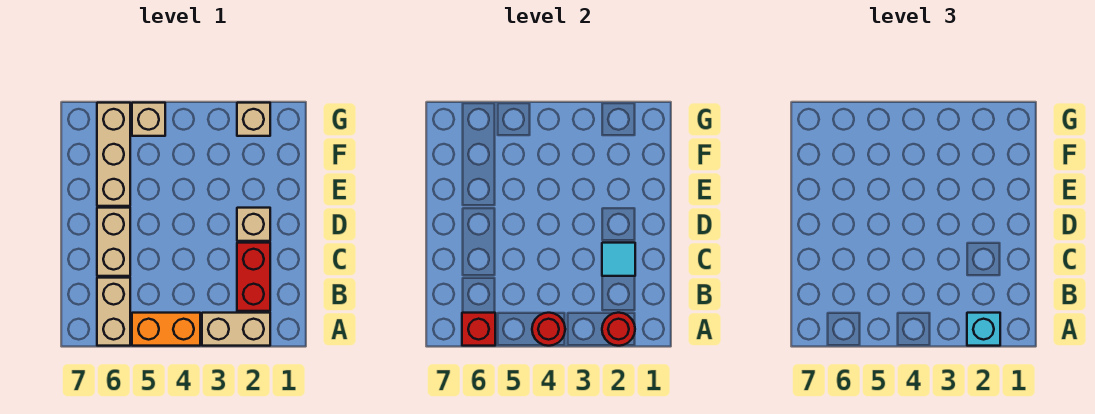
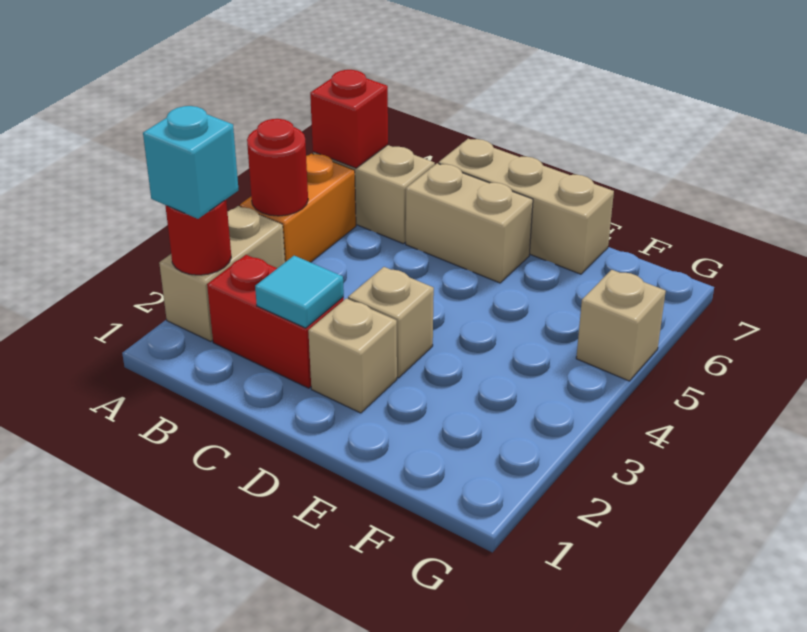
tan brick E6:G6 level 1 -> tan brick C7:E7 level 1
tan brick G2 level 1 -> tan brick D3 level 1

